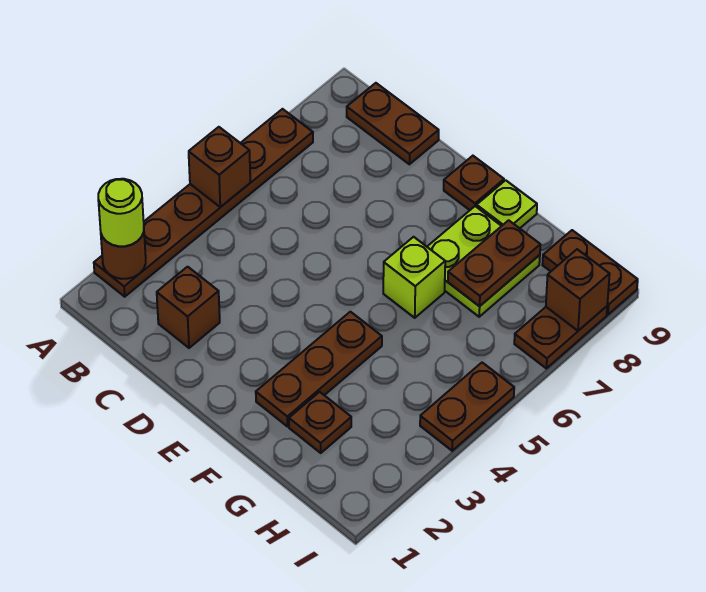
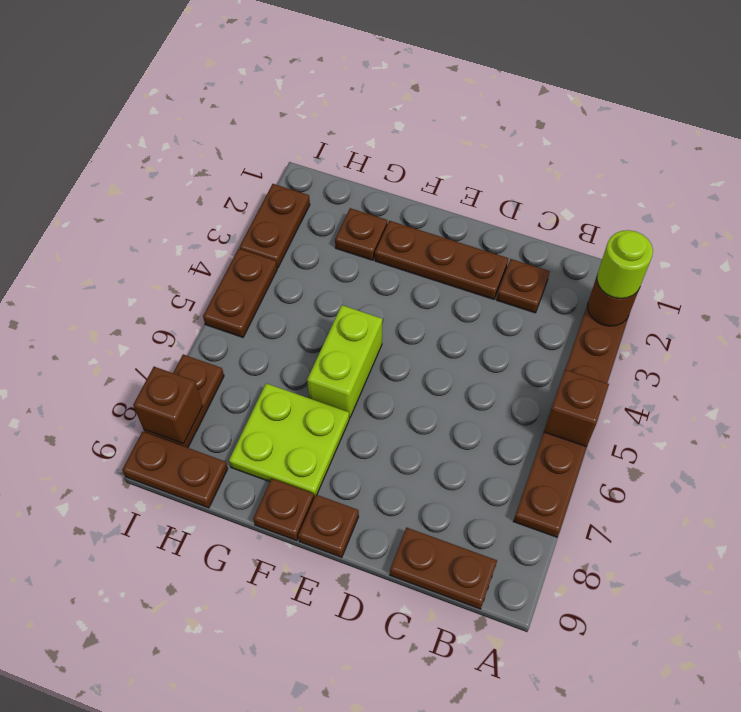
brown brick C2 level 1 -> brown plate C2 level 1
brown plate F2:F4 level 1 -> brown plate D2:F2 level 1
lime brick F6 level 1 -> lime brick F5:F6 level 1
lime plate F9 level 1 -> brown plate F9 level 1
brown plate G7:G8 level 2 -> brown plate I2:I3 level 1

